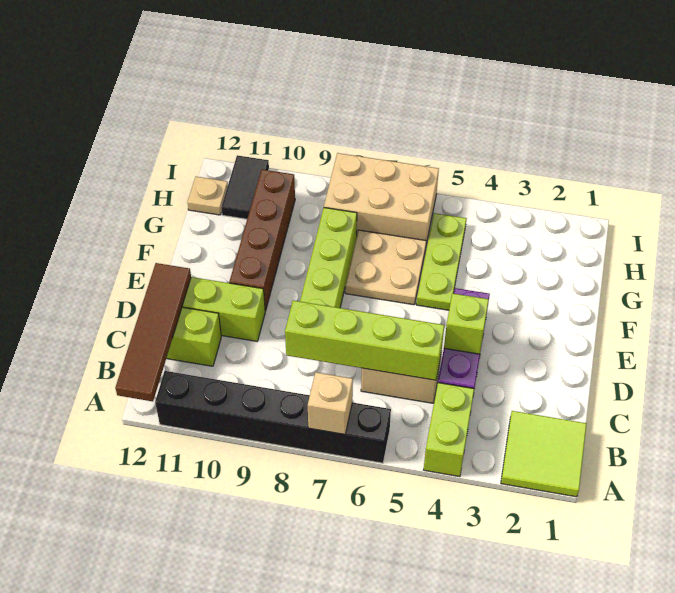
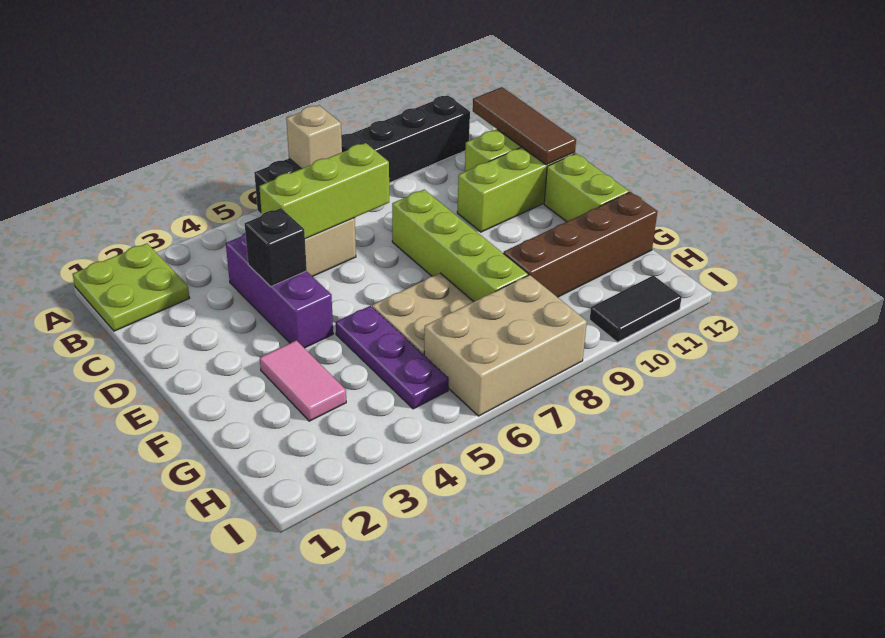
lime tile A1:B2 level 1 -> lime plate A1:B2 level 1
lime brick A4:B4 level 1 -> lime brick E12:F12 level 1
brown tile A12:D12 level 2 -> brown tile B12:D12 level 2
lime brick C5:C8 level 2 -> lime brick C5:C7 level 2
lime brick D4 level 2 -> black brick D4 level 2
brown brick E10:H10 level 1 -> brown brick G9:G12 level 1
none -> pink tile F3:G3 level 1
lime plate F5:H5 level 1 -> purple plate F5:H5 level 1
black tile H11:I11 level 1 -> black tile I10:I11 level 1
tan plate H12 level 1 -> none

